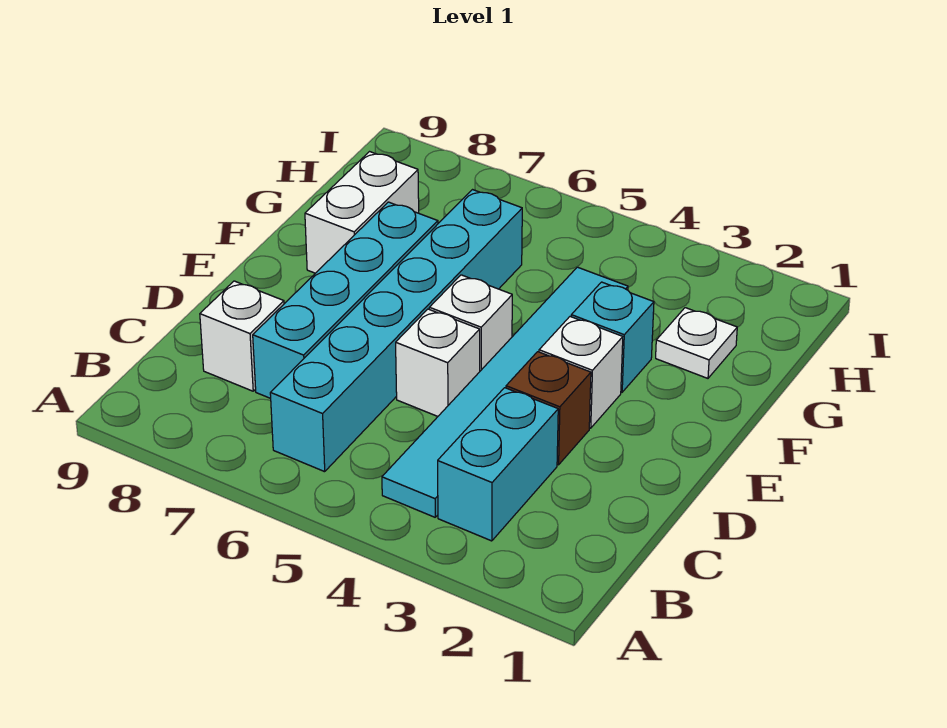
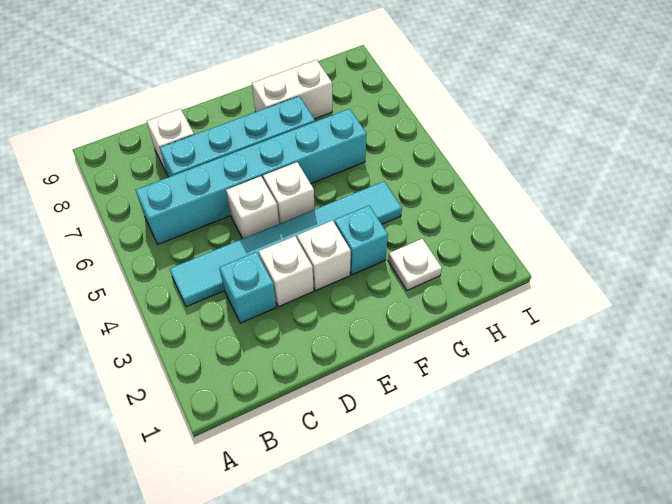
cyan brick B3:C3 level 1 -> cyan brick C3 level 1
brown brick D3 level 1 -> white brick D3 level 1

